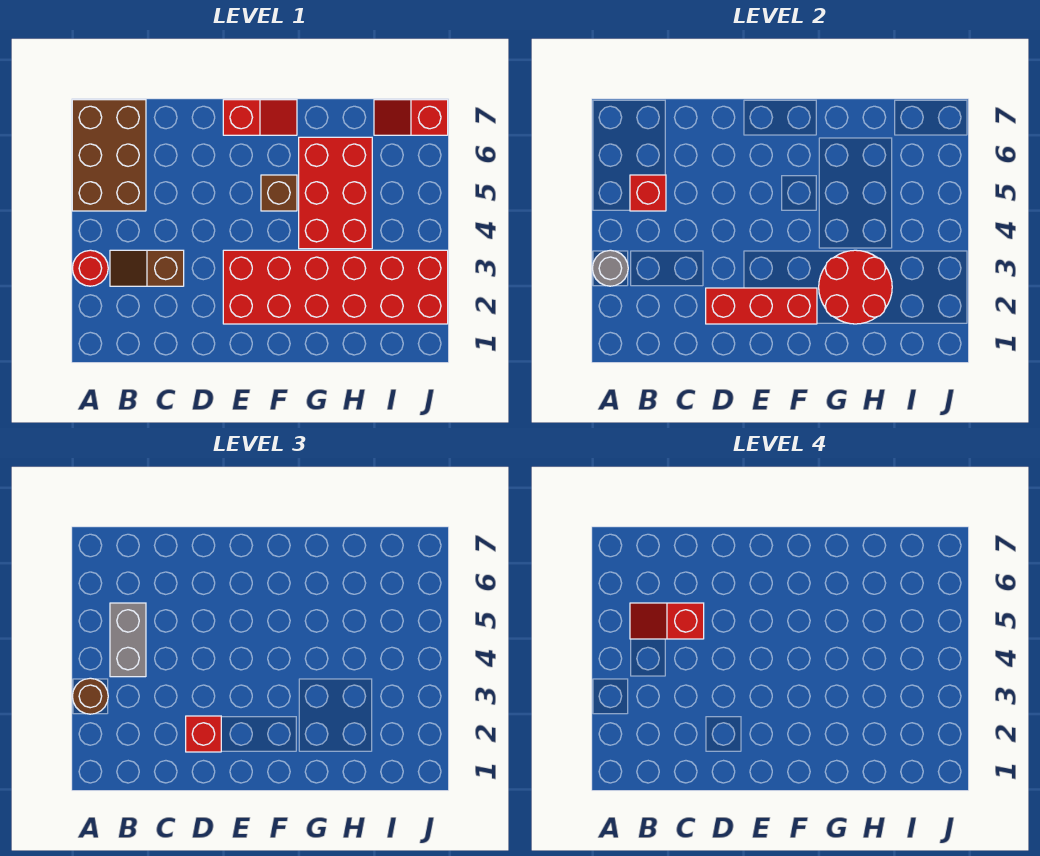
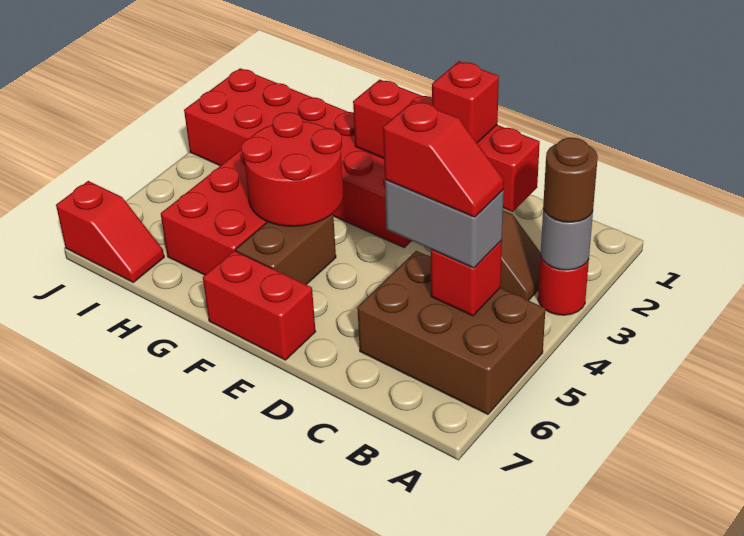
brown brick A5:B7 level 1 -> brown brick A5:C6 level 1
grey brick B4:B5 level 3 -> grey brick B5:C5 level 3
red brick D2:F2 level 2 -> red brick C2:F2 level 2
red slope E7:F7 level 1 top E -> red brick E7:F7 level 1
brown brick F5 level 1 -> brown brick F5:F6 level 1
red round brick G2:H3 level 2 -> red round brick F4:G5 level 2

